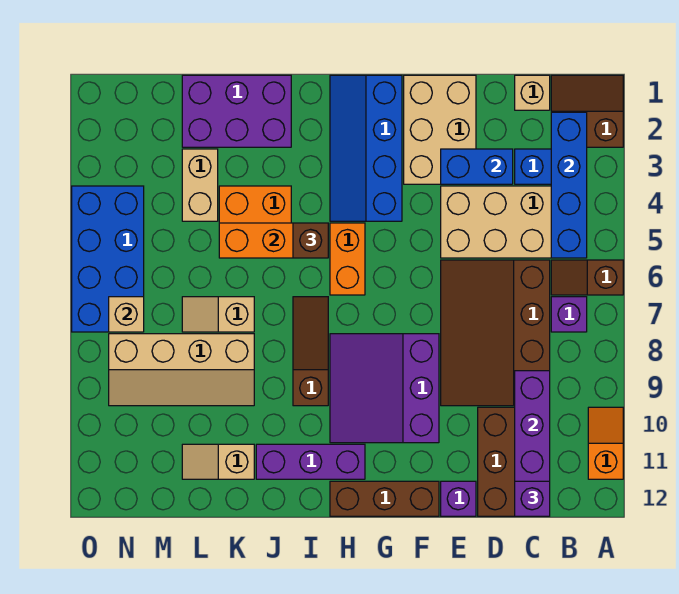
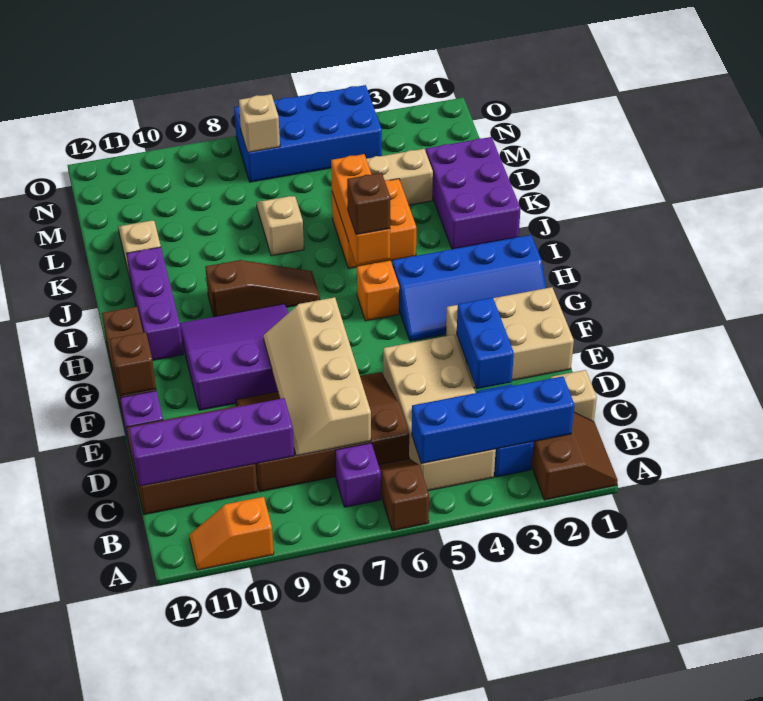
orange slope A10:A11 level 1 top 11 -> orange slope A10:A11 level 1 top 10
purple brick C12 level 3 -> none
none -> brown brick F12 level 2
blue slope G1:H4 level 1 top G -> blue slope G1:H4 level 1 top H
orange brick H5:H6 level 1 -> orange brick H5 level 1
tan slope K8:N9 level 1 top 8 -> tan slope C7:F8 level 2 top 7

